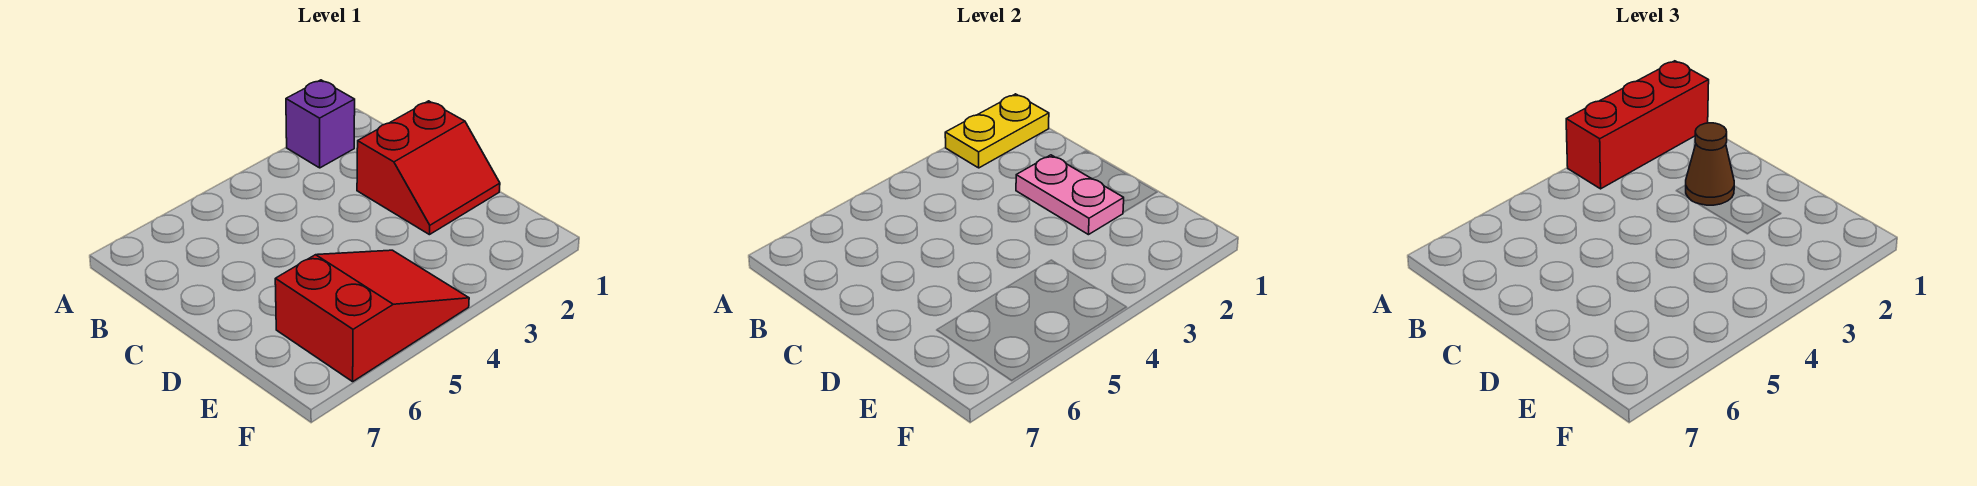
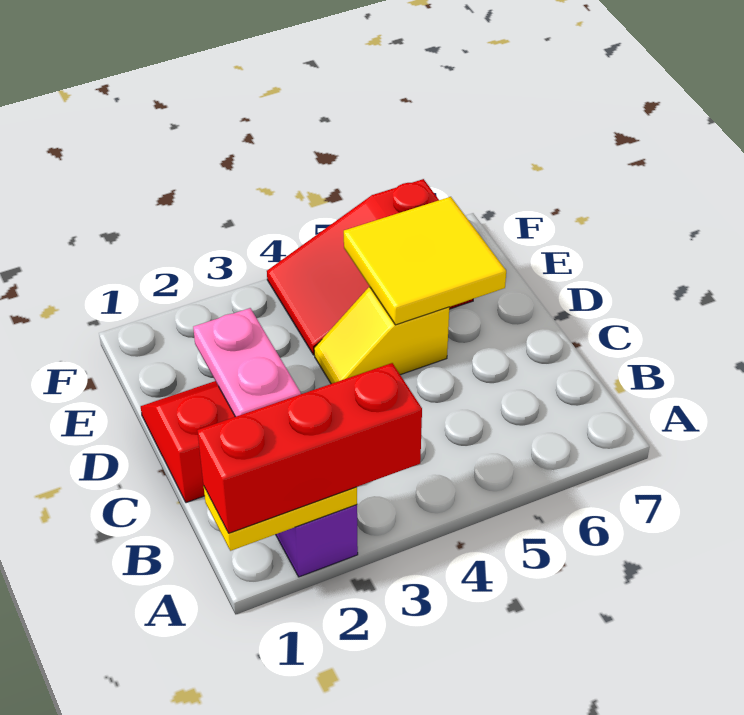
brown cone C2 level 3 -> none
none -> yellow slope D4:D5 level 1 top 5
none -> yellow tile D5:E6 level 2

